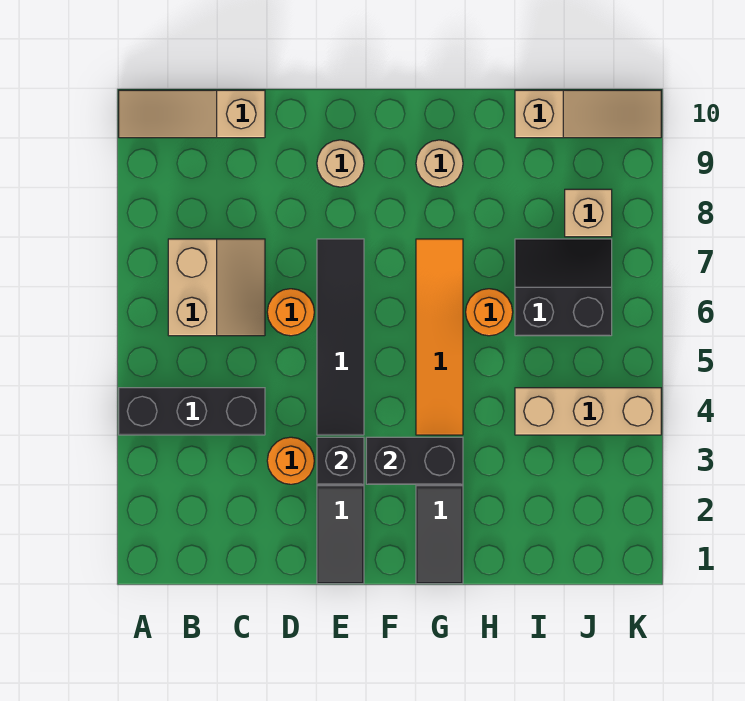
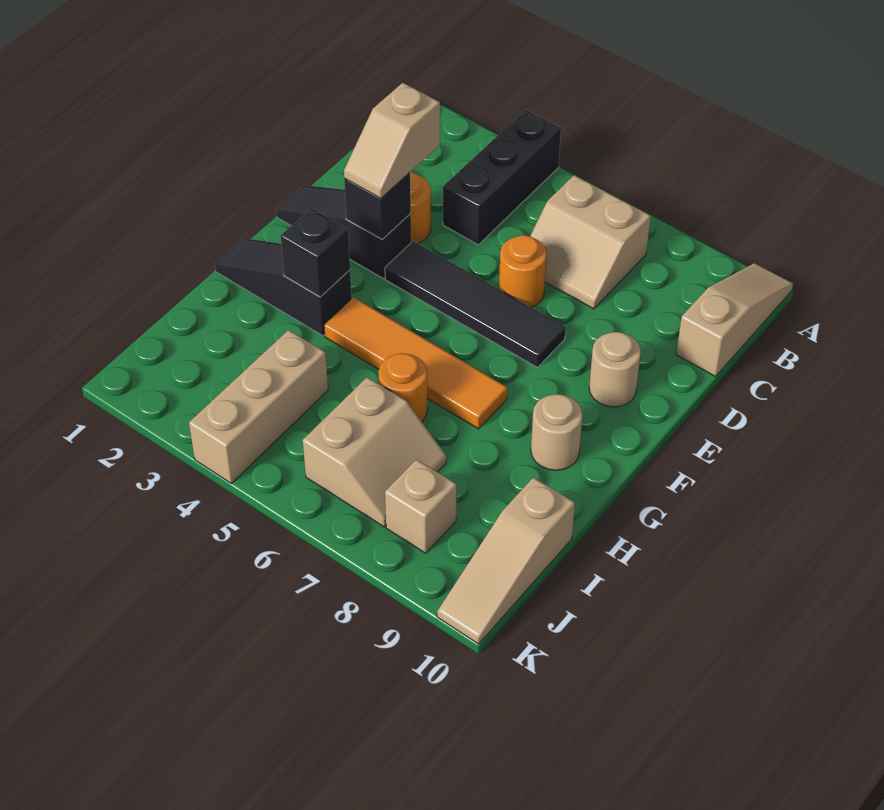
none -> tan slope D3:E3 level 3 top D
black brick F3:G3 level 2 -> black brick G3 level 2
black slope I6:J7 level 1 top 6 -> tan slope I6:J7 level 1 top 6

